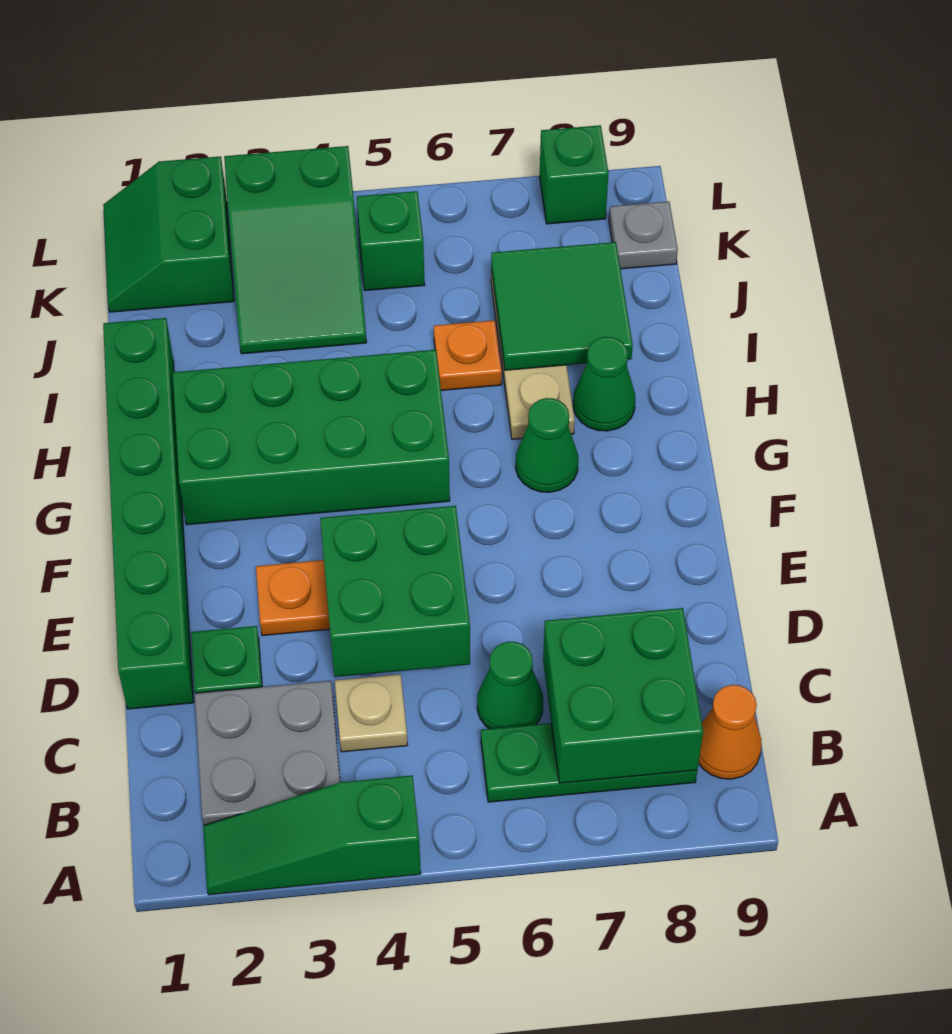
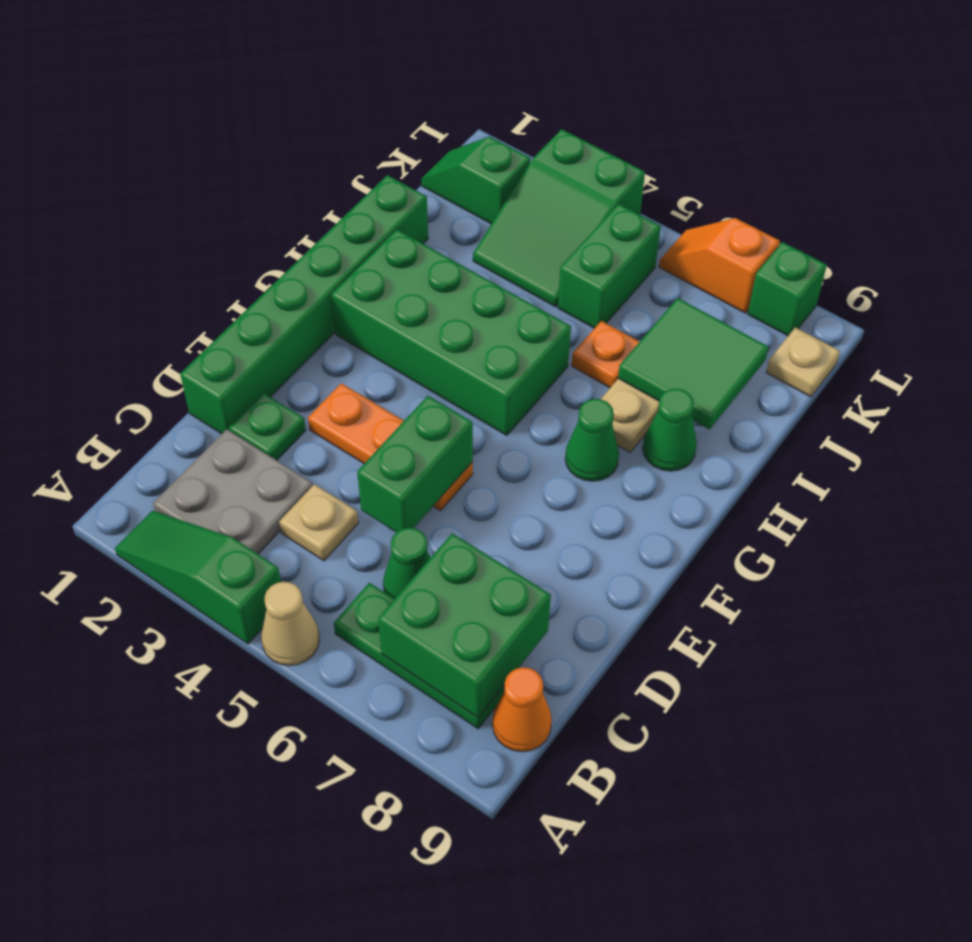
none -> tan cone A5 level 1
green brick D4:E5 level 2 -> green brick D5:E5 level 2
green slope K1:L2 level 1 top 2 -> green slope K1:K2 level 1 top 2
green brick K5 level 1 -> green brick J5:K5 level 1
grey plate K9 level 1 -> tan plate K9 level 1
none -> orange slope L6:L7 level 1 top 7

